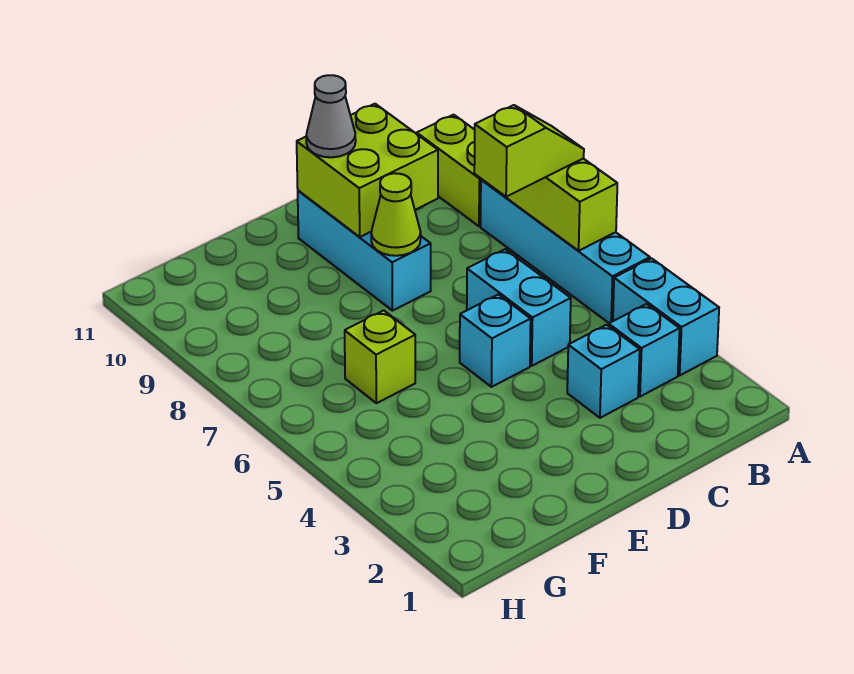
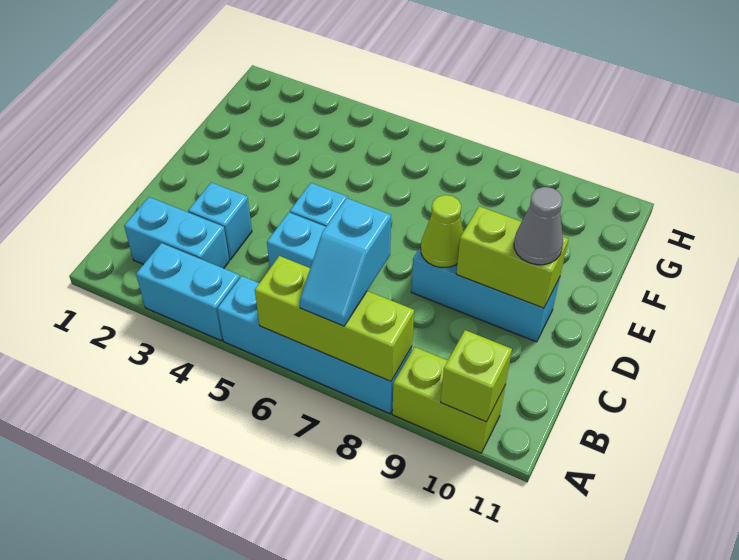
lime slope A7:B7 level 3 top B -> cyan slope A7:B7 level 3 top B
cyan brick B3 level 1 -> cyan brick B2:B3 level 1
lime brick C9:D10 level 2 -> lime brick D9:D10 level 2
lime brick F6 level 1 -> lime brick A10 level 2

